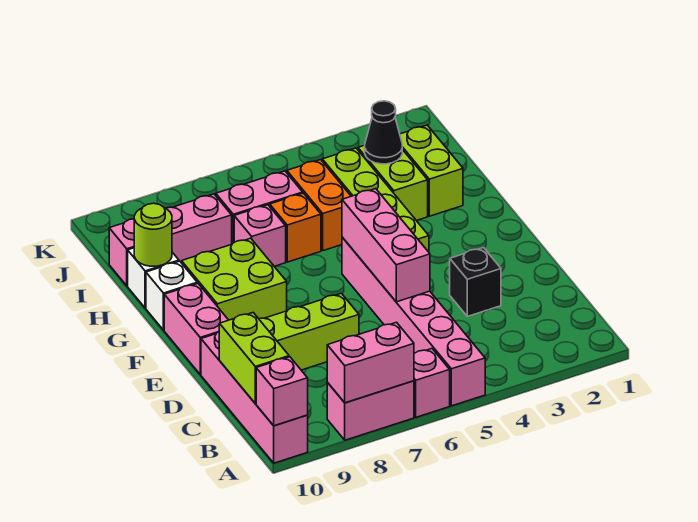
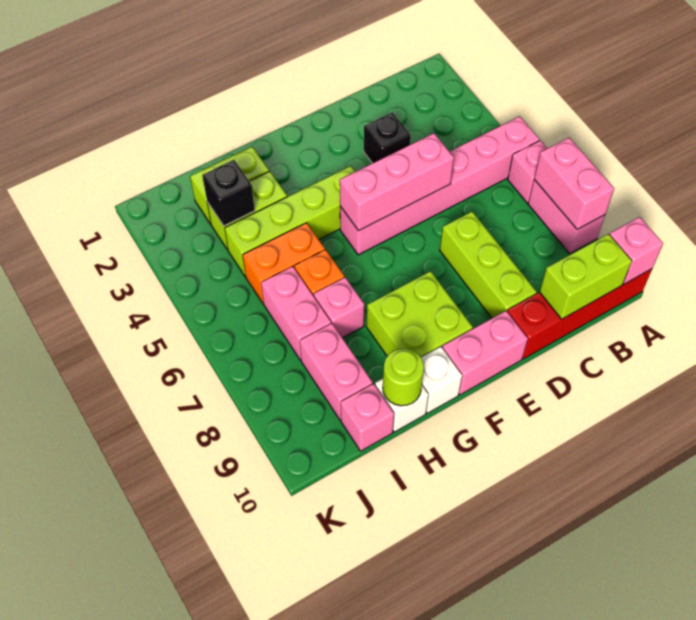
pink brick A10:D10 level 1 -> red brick A10:D10 level 1
black cone I3 level 2 -> black brick I3 level 2

